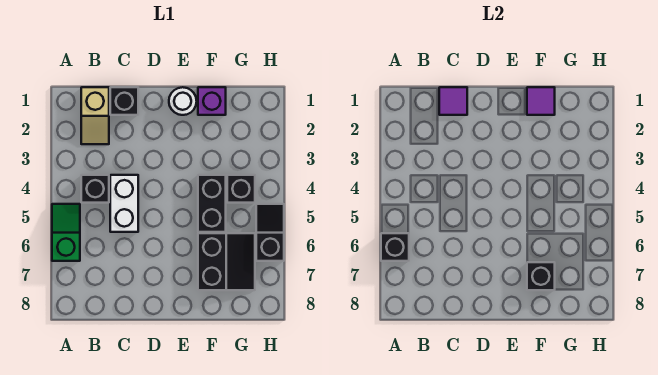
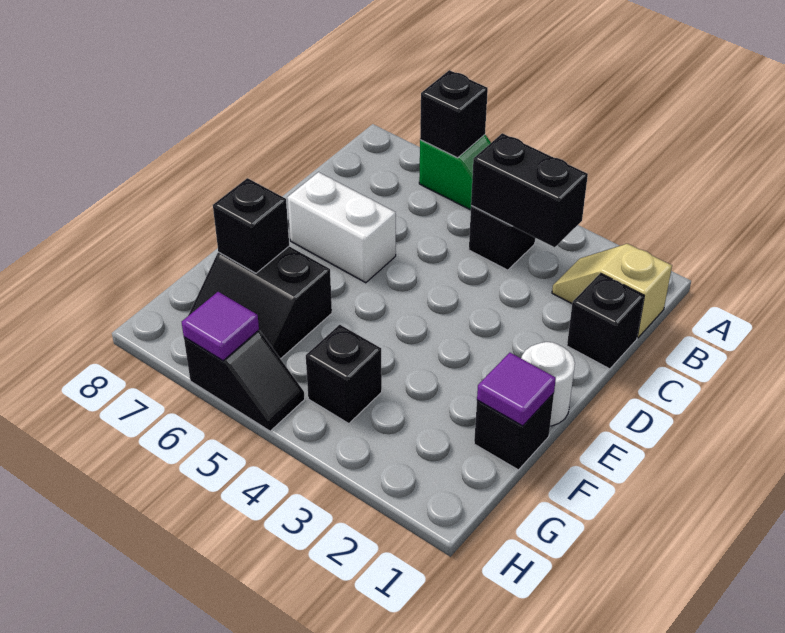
purple tile C1 level 2 -> purple tile H6 level 2
white brick C4:C5 level 1 -> white brick D6:D7 level 1
purple brick F1 level 1 -> black brick F1 level 1
black brick F4:F5 level 1 -> black brick B3:B4 level 2

